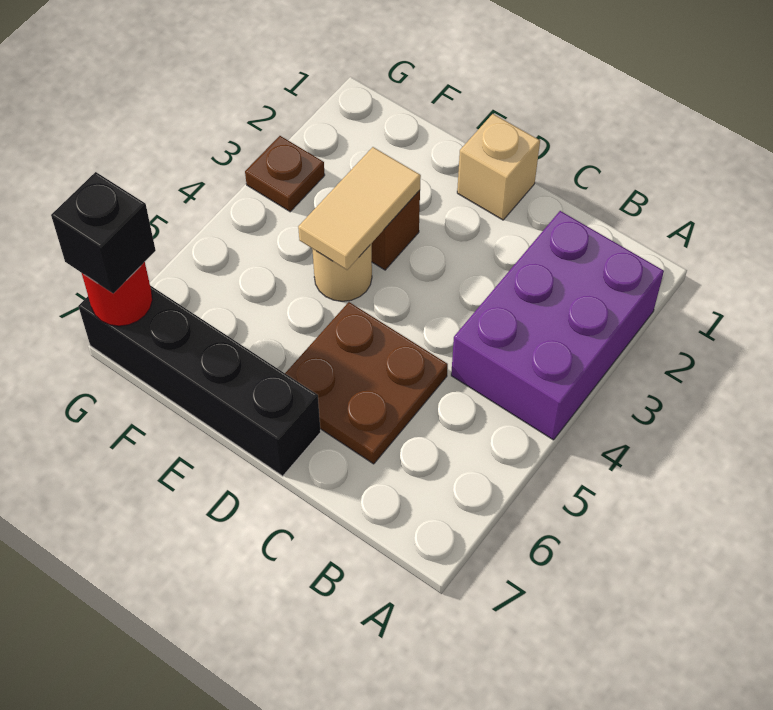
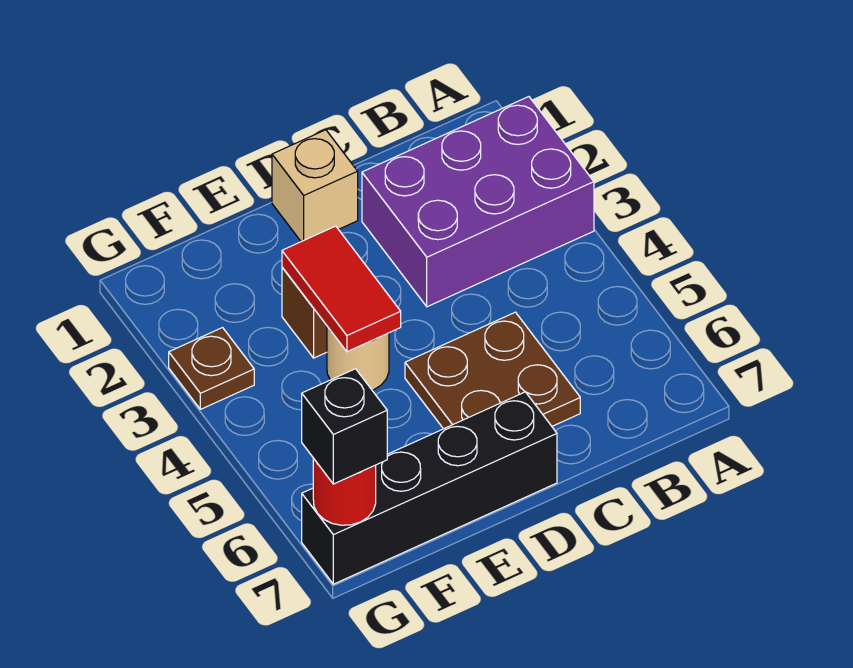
purple brick A2:B4 level 1 -> purple brick A2:C3 level 1
tan tile E3:E4 level 2 -> red tile E3:E4 level 2

